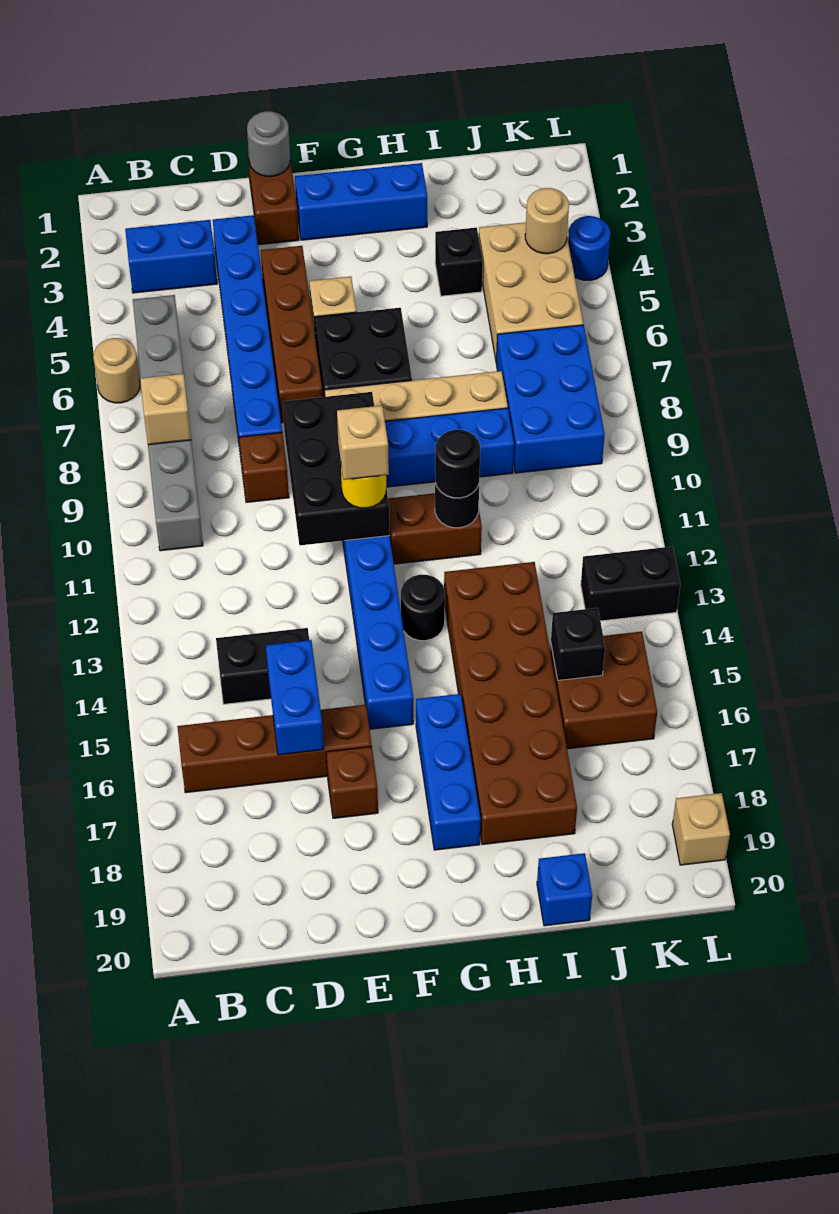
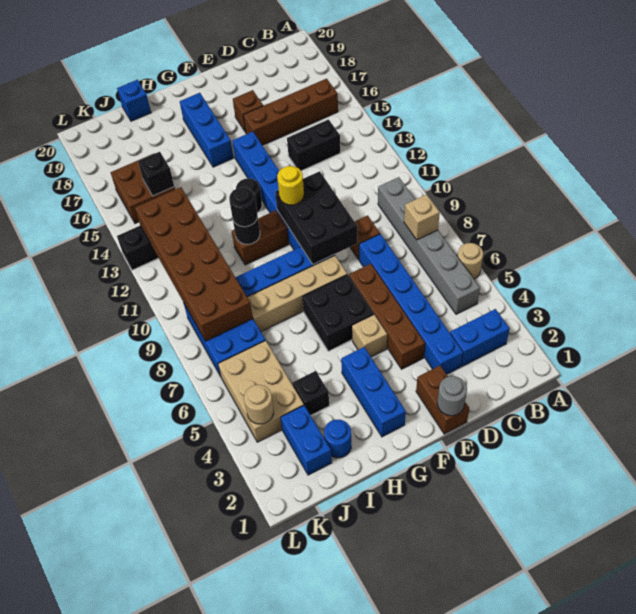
blue brick D15:D16 level 2 -> blue brick J2:J3 level 1
blue brick F2:H2 level 1 -> blue brick G2:G4 level 1
tan brick F11 level 4 -> none
brown brick H13:I18 level 1 -> brown brick J8:K13 level 2
blue round brick L4 level 1 -> blue round brick I2 level 1
tan brick L19 level 1 -> none

